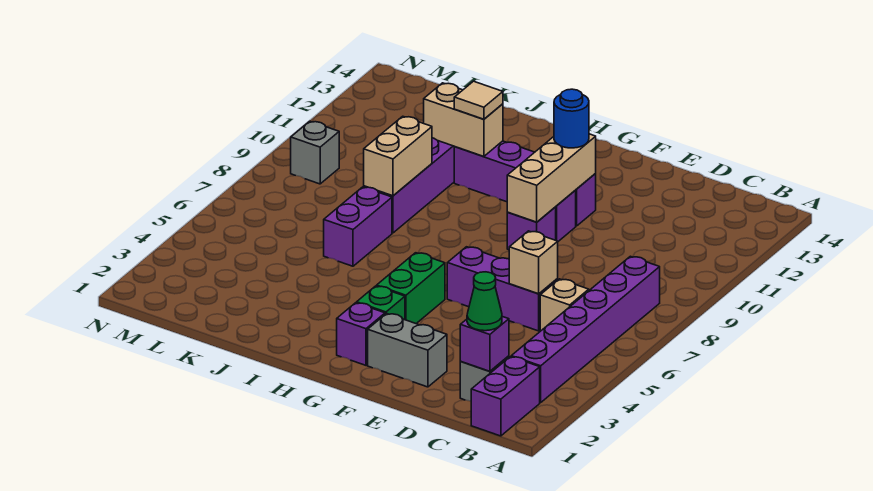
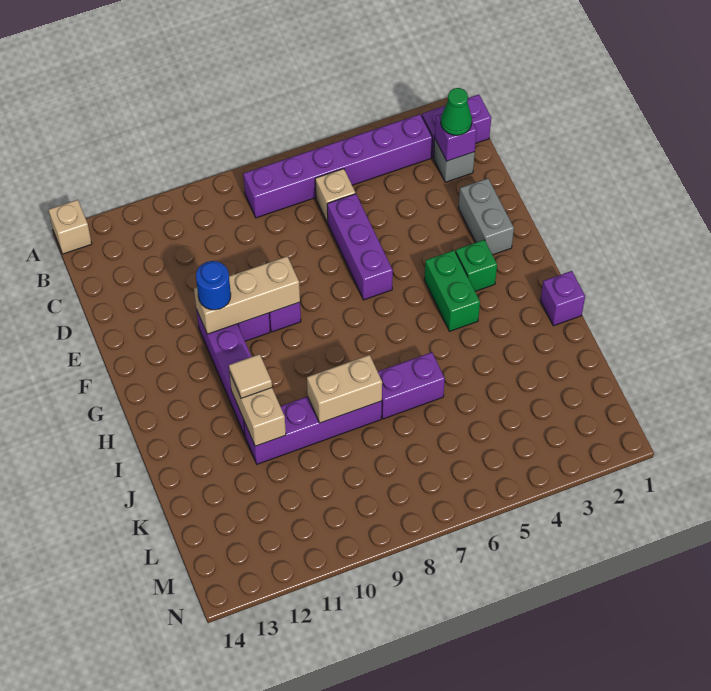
tan brick D6 level 2 -> tan brick A14 level 1
purple brick G2 level 1 -> purple brick I1 level 1
green brick G4:G5 level 1 -> green brick G4:H4 level 1
grey brick M9 level 1 -> none

